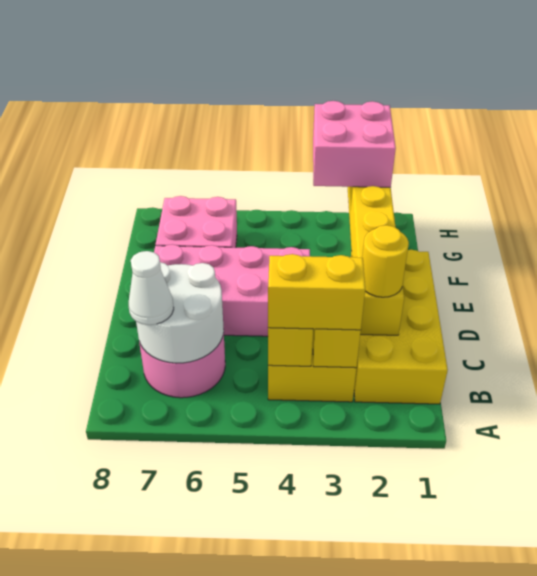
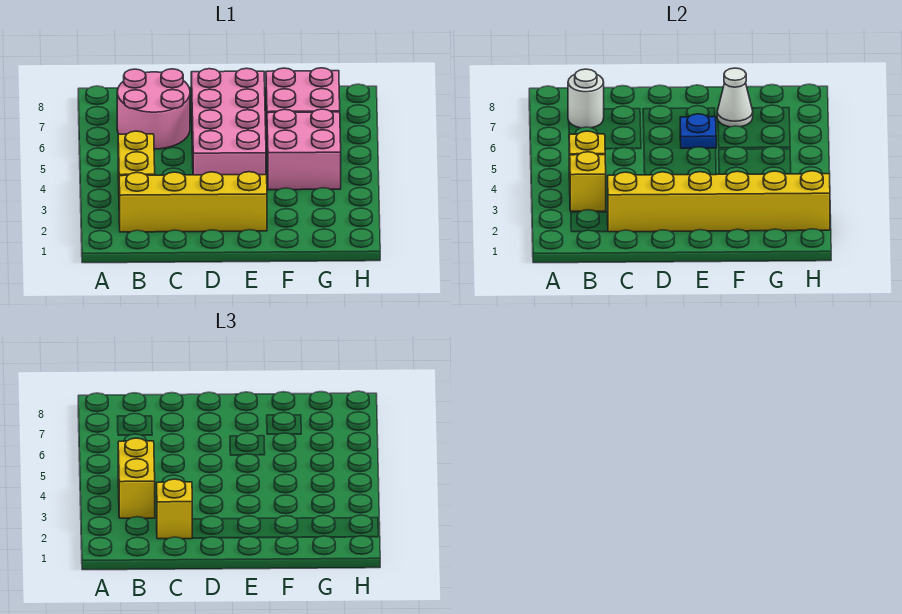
yellow brick B1:E2 level 1 -> yellow brick B2:E2 level 1
white round brick B6:C7 level 2 -> white round brick B7 level 2
white cone B7 level 3 -> white cone F7 level 2
yellow round brick C2 level 3 -> yellow brick C2 level 3
none -> blue plate E6 level 2
pink brick G2:H3 level 3 -> pink brick F4:G5 level 1

